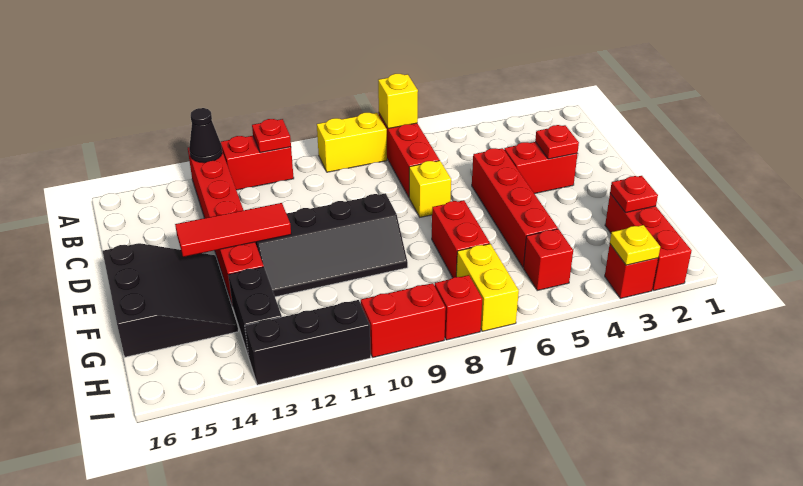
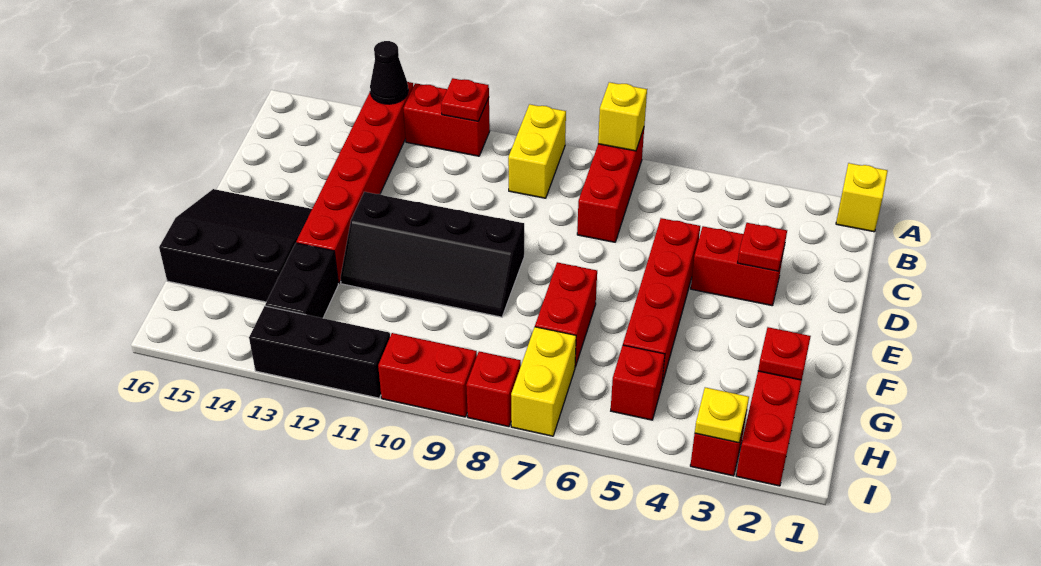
yellow brick A8:A9 level 1 -> yellow brick A9:B9 level 1
yellow brick D7 level 1 -> yellow brick A1 level 1
red tile E12:E14 level 2 -> none
black slope E14:G16 level 1 top 16 -> black slope E14:G16 level 1 top G

